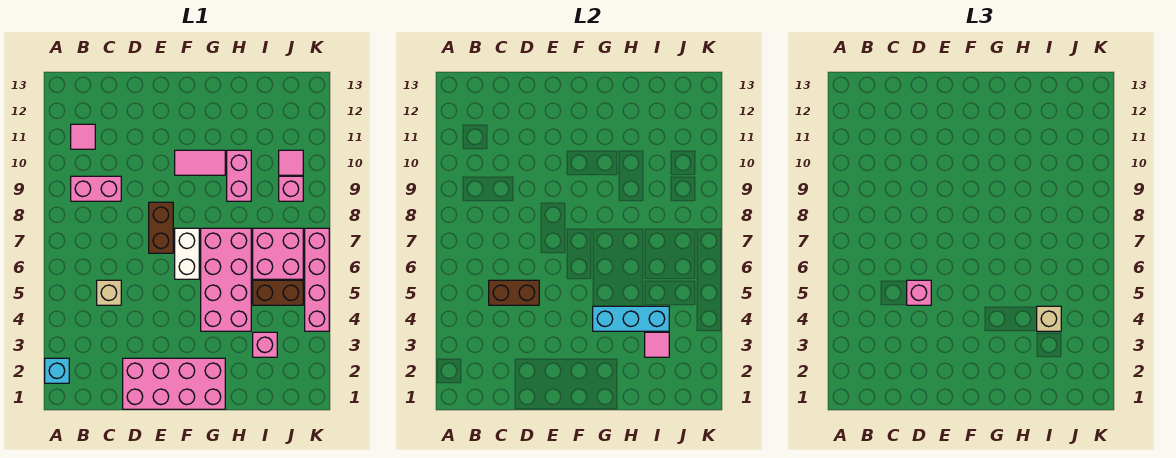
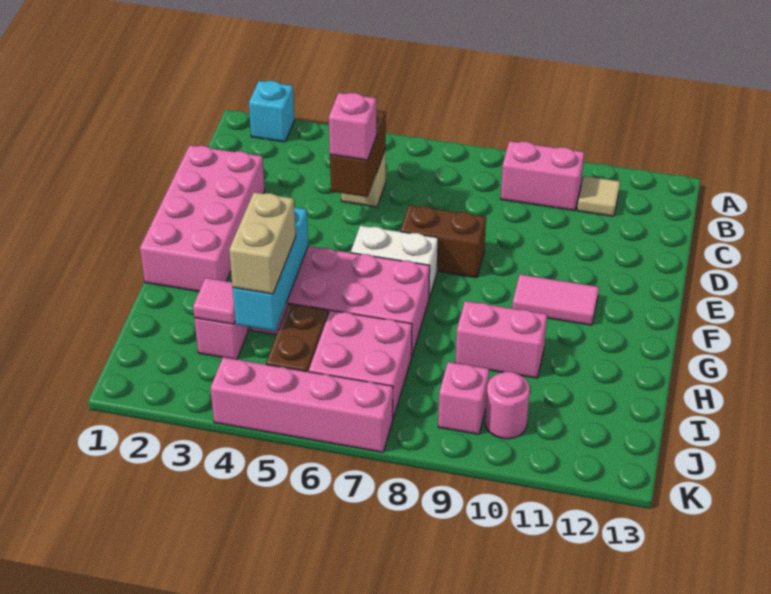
pink brick B9:C9 level 1 -> pink brick B9:B10 level 1
pink tile B11 level 1 -> tan tile B11 level 1
pink tile F10:G10 level 1 -> pink tile F10:F11 level 1
tan brick I4 level 3 -> tan brick H4:I4 level 3
pink tile J10 level 1 -> pink round brick J10 level 1

